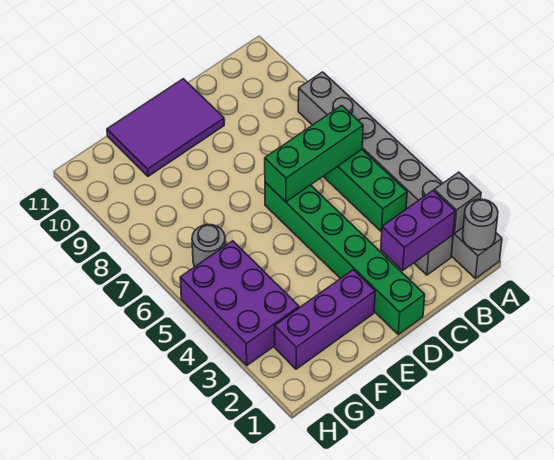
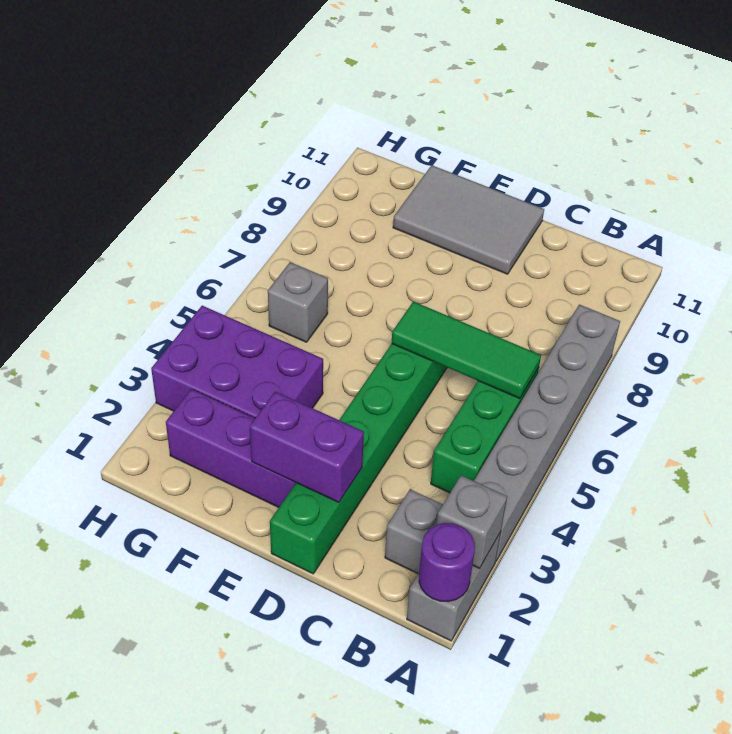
grey round brick A1 level 2 -> purple round brick A1 level 2
purple brick B2:C2 level 2 -> purple brick D2:E2 level 2
green brick B6:D6 level 2 -> green tile B6:D6 level 2
purple tile D10:F11 level 1 -> grey tile D10:F11 level 1
purple brick G3:H5 level 1 -> purple brick F3:H4 level 1
grey round brick G6 level 1 -> grey brick G6 level 1

